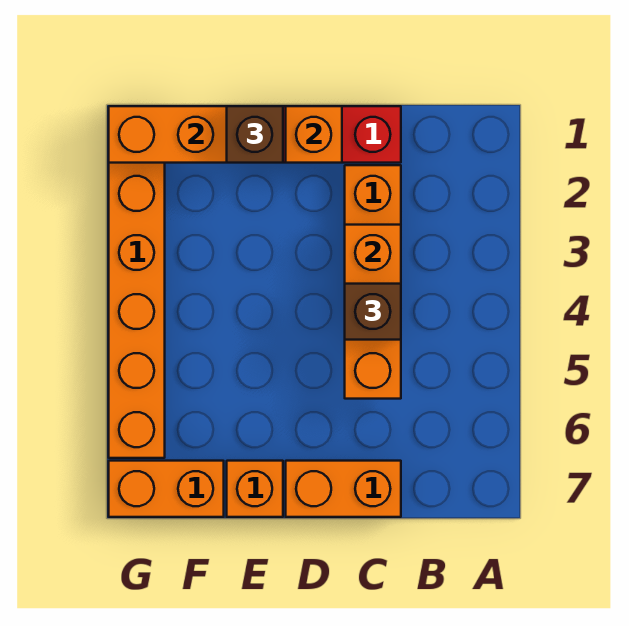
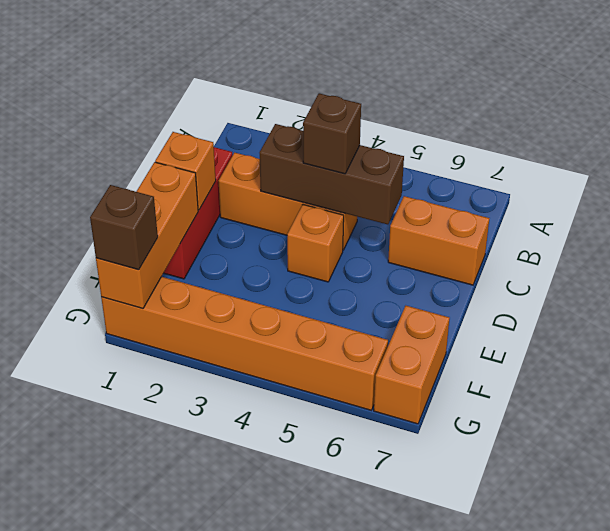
orange brick C3:C5 level 2 -> brown brick C3:C5 level 2
orange brick C7:D7 level 1 -> orange brick C6:C7 level 1
brown brick E1 level 3 -> brown brick G1 level 3
orange brick E7 level 1 -> orange brick D4 level 1

